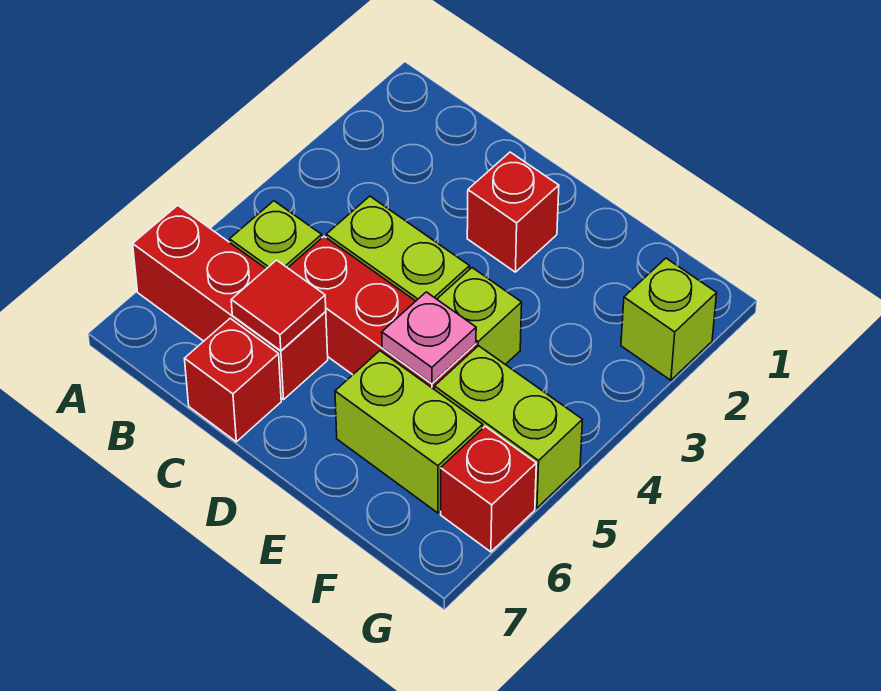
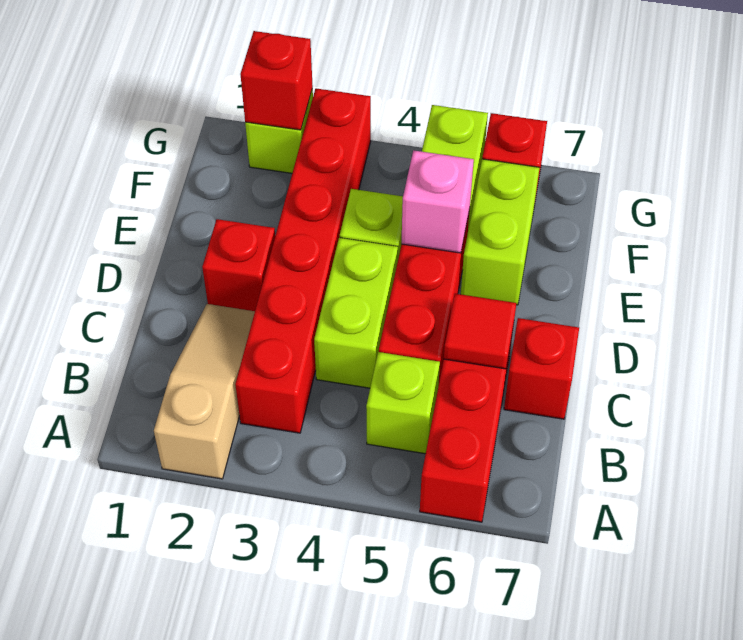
none -> tan slope A2:C2 level 1 top A
none -> red brick B3:G3 level 1
pink plate E5 level 2 -> pink brick E5 level 2
none -> red brick G2 level 2

